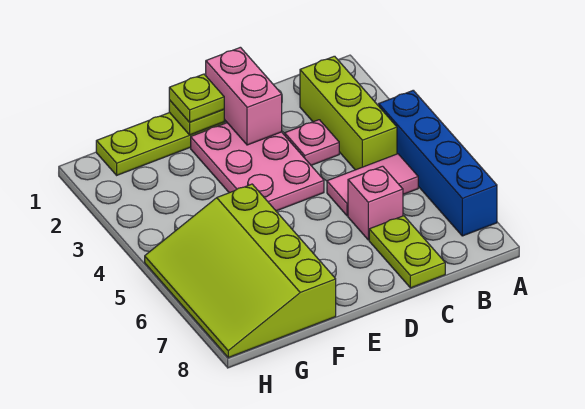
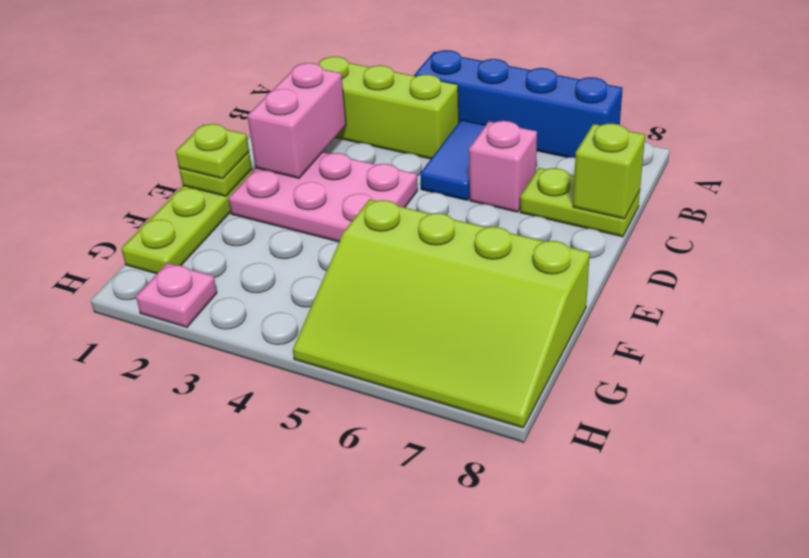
pink tile B5:C5 level 1 -> blue tile B5:C5 level 1
pink plate C3 level 1 -> pink plate H2 level 1
none -> lime brick C8 level 2
pink brick D1:D2 level 2 -> pink brick C2:D2 level 2

